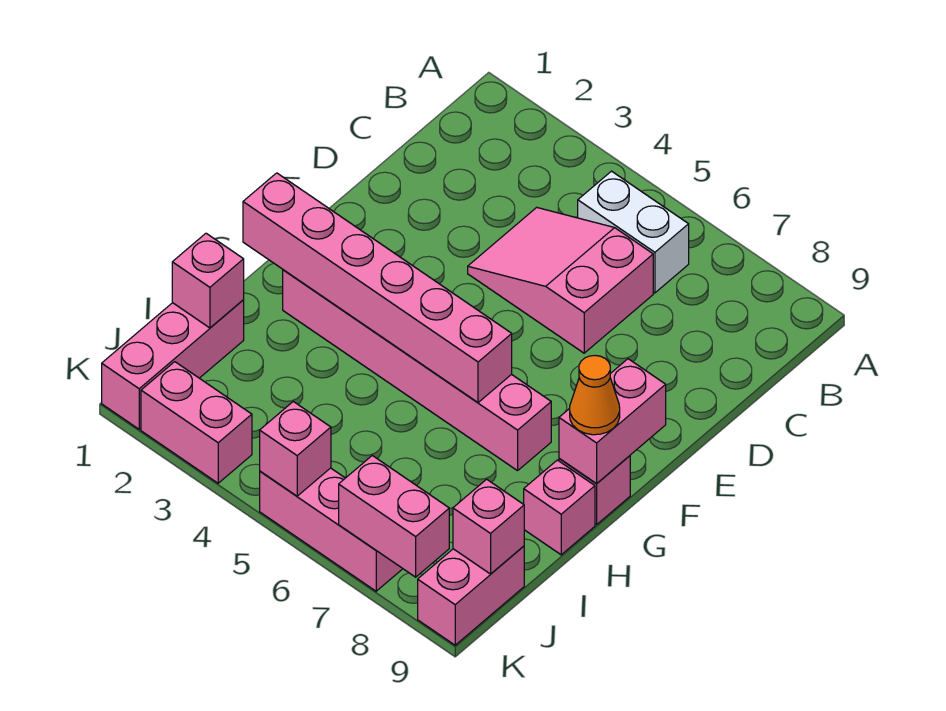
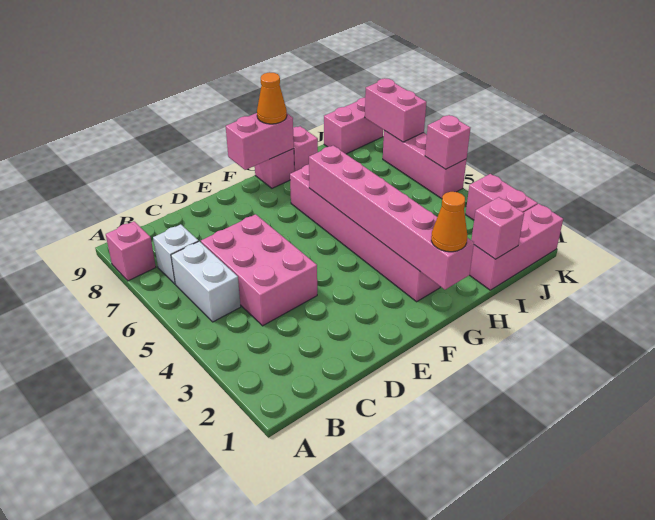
none -> white brick B7 level 1
pink slope C4:D6 level 1 top 6 -> pink brick C4:D6 level 1
none -> orange cone G1 level 3
pink brick J9 level 2 -> pink brick A8 level 1

